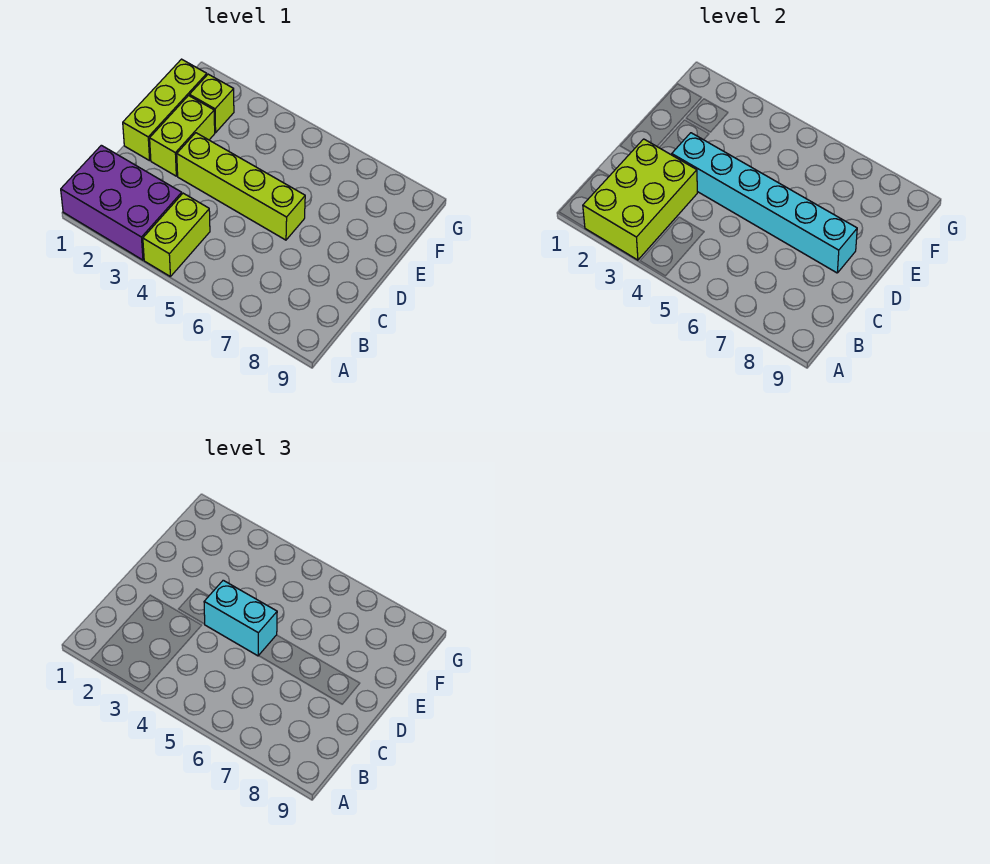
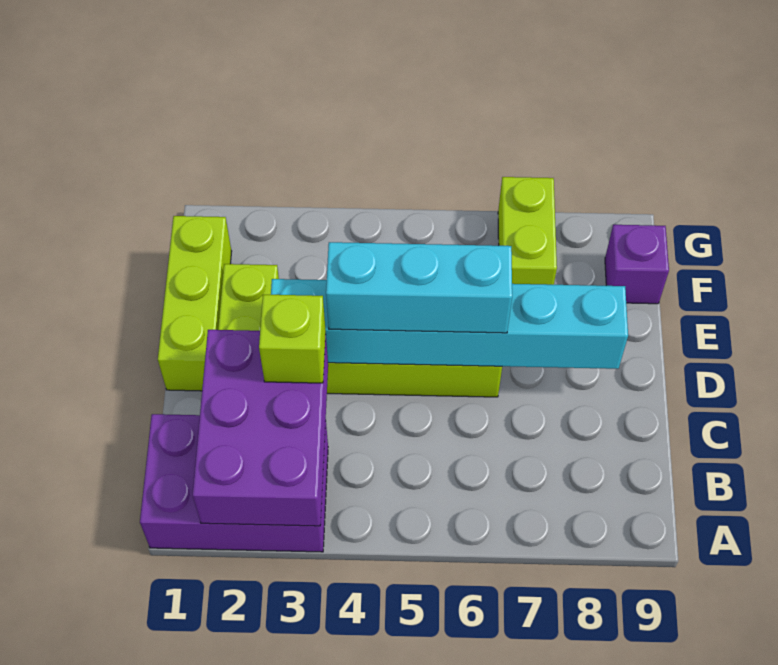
lime brick A2:C3 level 2 -> purple brick A2:C3 level 2
lime brick A4:B4 level 1 -> lime brick F7:G7 level 1
cyan brick D4:D5 level 3 -> cyan brick D4:D6 level 3
lime brick F2 level 1 -> lime brick C3 level 3
none -> purple brick F9 level 1

